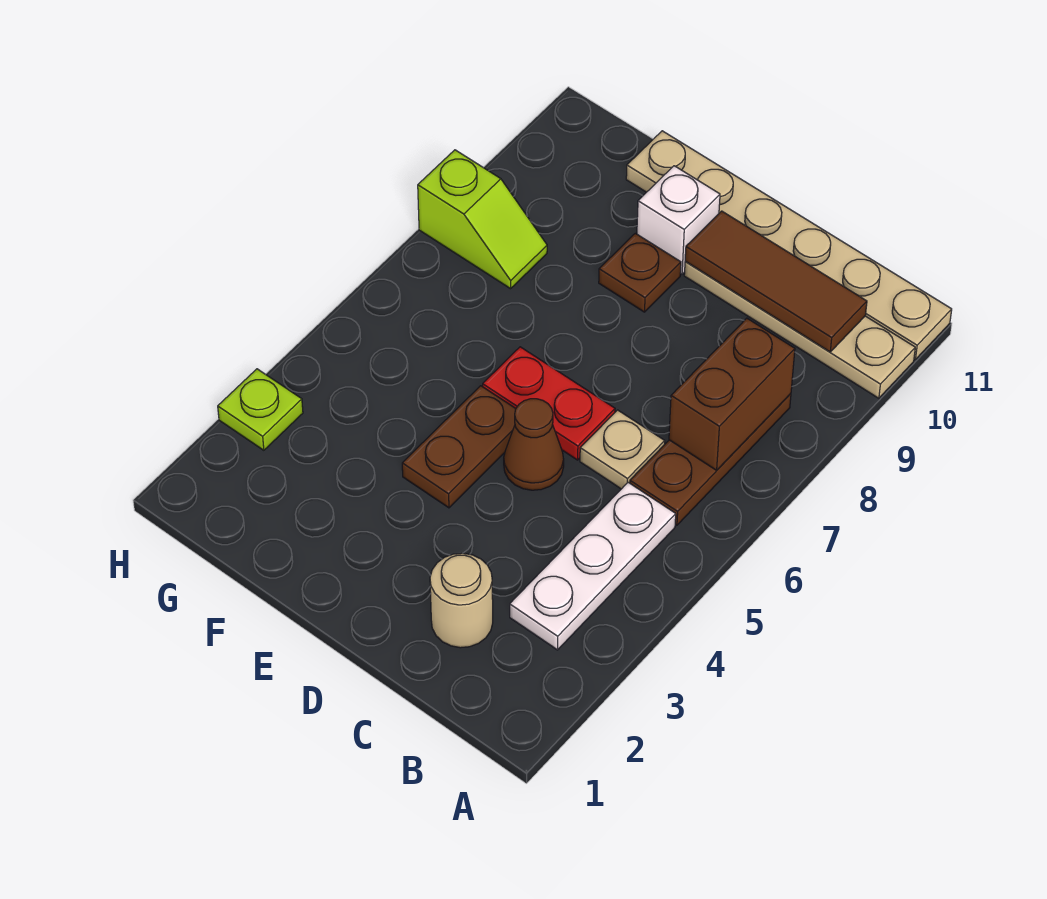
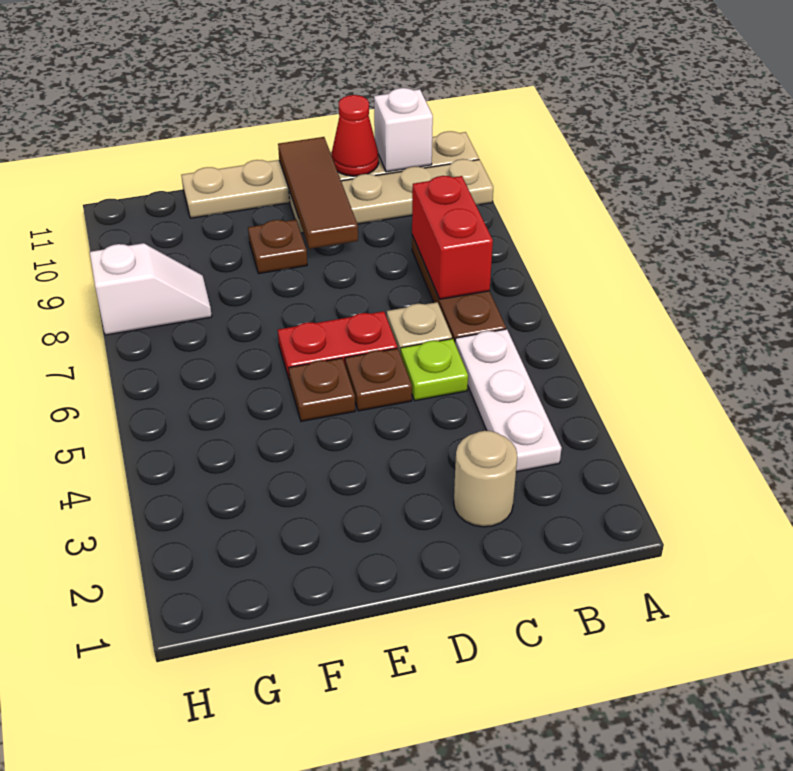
brown brick B7:B8 level 2 -> red brick B7:B8 level 2
brown tile B10:D10 level 2 -> brown tile D9:D11 level 2
none -> red cone C11 level 2
brown cone D5 level 1 -> brown plate D5 level 1
brown plate E4:E5 level 1 -> brown plate E5 level 1
white brick E10 level 1 -> white brick B11 level 2
lime slope G8:H8 level 1 top H -> white slope G8:H8 level 1 top H
lime plate H3 level 1 -> lime plate C5 level 1

